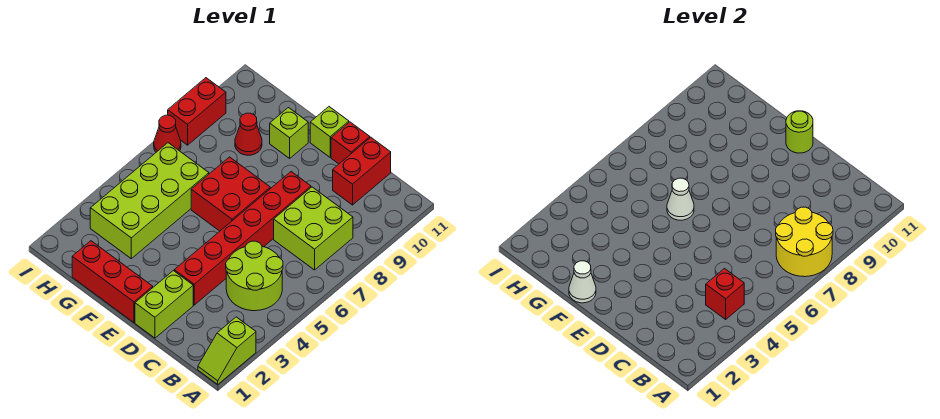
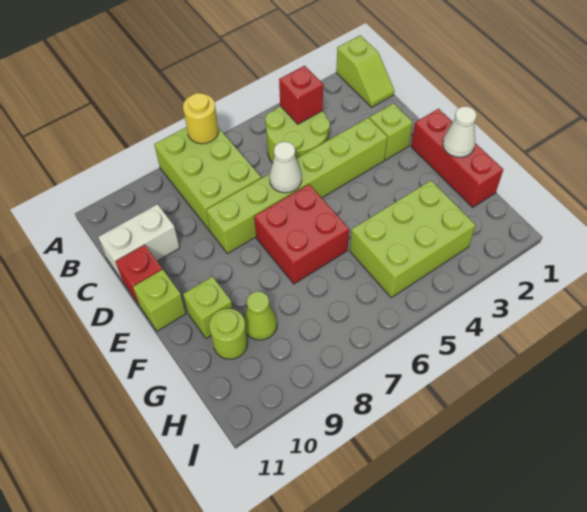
lime slope A1:A2 level 1 top 2 -> lime slope A1:B1 level 1 top A
yellow round brick A7:B8 level 2 -> yellow round brick A7 level 2
lime brick B7:C8 level 1 -> lime brick A7:C8 level 1
red brick C10:C11 level 1 -> white brick C10:C11 level 1
lime brick D1:D2 level 1 -> lime brick D2 level 1
red brick D3:D8 level 1 -> lime brick D3:D8 level 1
lime round brick E11 level 2 -> lime round brick G10 level 1
white cone F6 level 2 -> white cone D6 level 2
lime brick G3:H6 level 1 -> lime brick G3:H5 level 1
red cone G9 level 1 -> lime cone G9 level 1
red cone I7 level 1 -> none
red brick I8:I9 level 1 -> none

